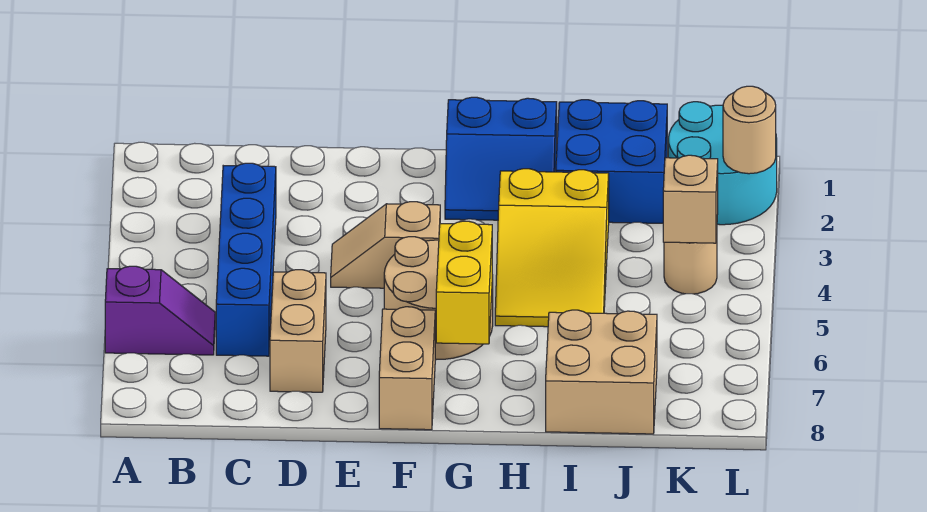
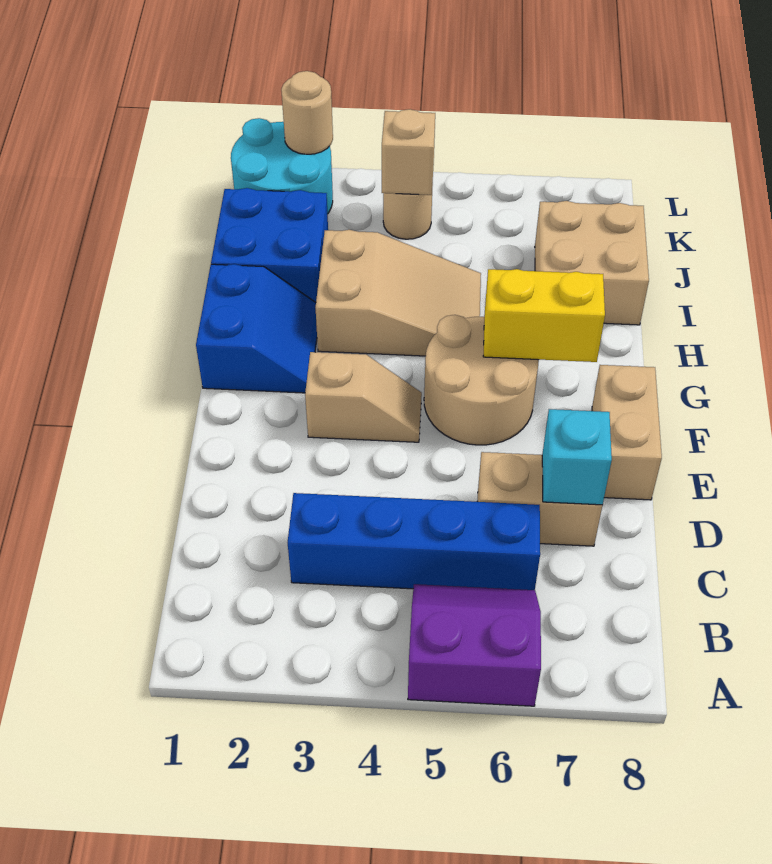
purple slope A6:B6 level 1 top A -> purple slope A5:B6 level 1 top A
none -> cyan brick D7 level 2
tan slope E4:F4 level 1 top F -> tan slope F3:F4 level 1 top 3
tan brick F7:F8 level 1 -> tan brick E8:F8 level 1
yellow slope H3:I5 level 1 top 3 -> tan slope H3:I5 level 1 top 3

